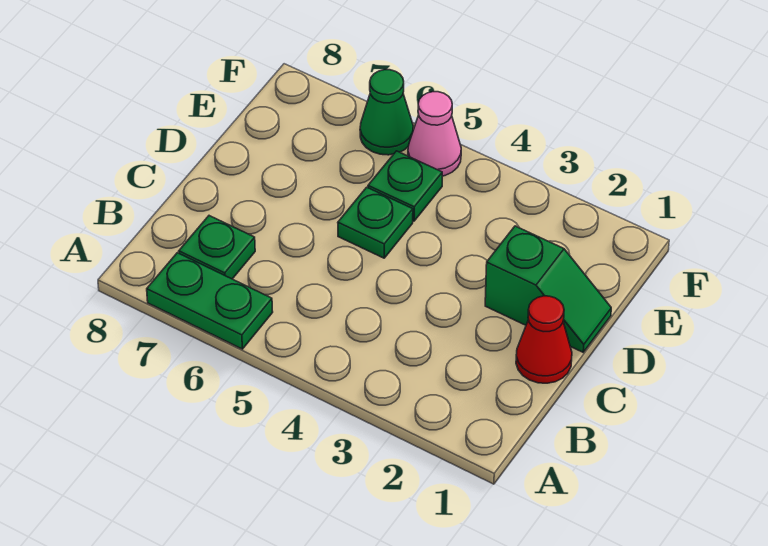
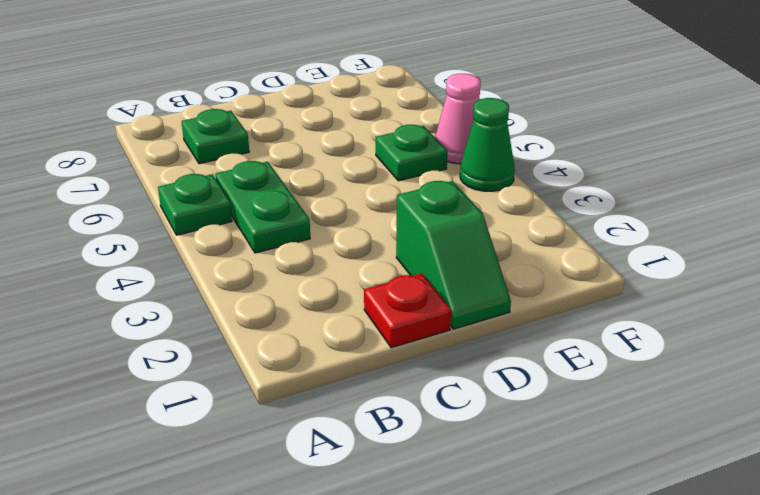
green plate A6:A7 level 1 -> green plate B4:B5 level 1
red cone C1 level 1 -> red plate C1 level 1
green plate D5 level 1 -> green plate A5 level 1
green cone F6 level 1 -> green cone F4 level 1

